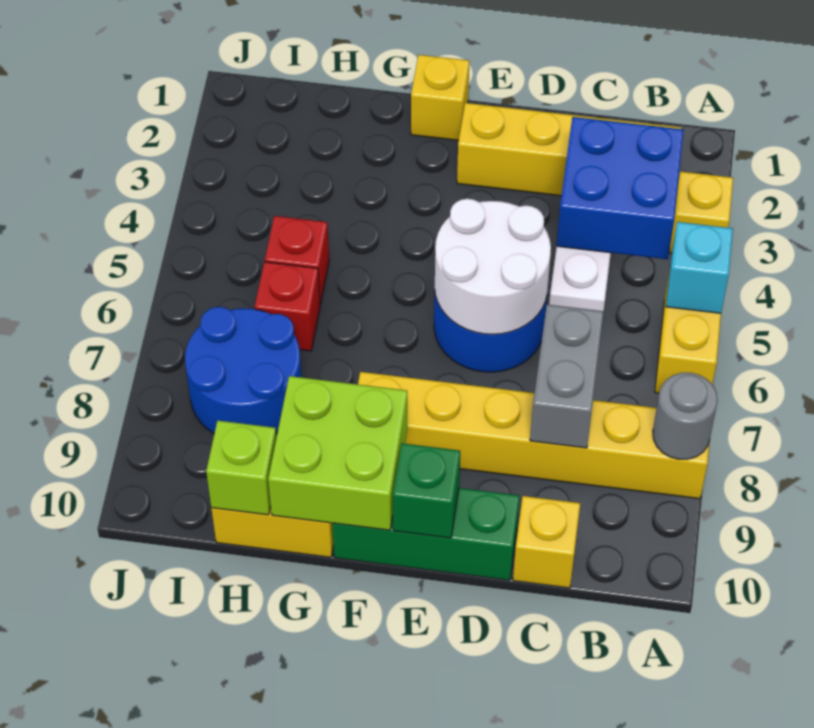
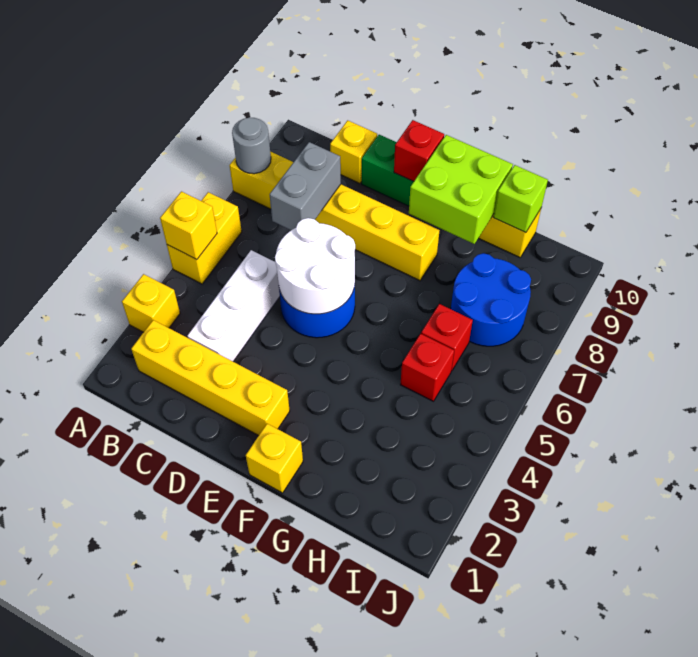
cyan brick A5 level 2 -> yellow brick A5 level 2
blue brick B3:C4 level 2 -> none
green brick E10 level 2 -> red brick E10 level 2

